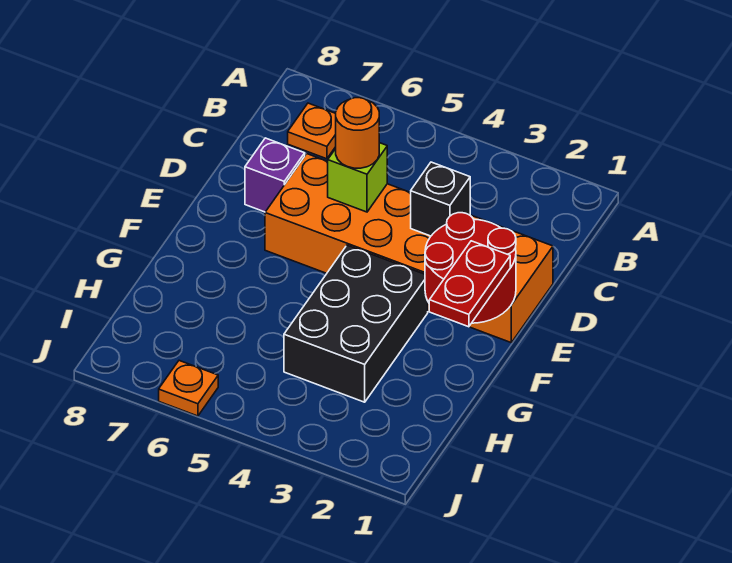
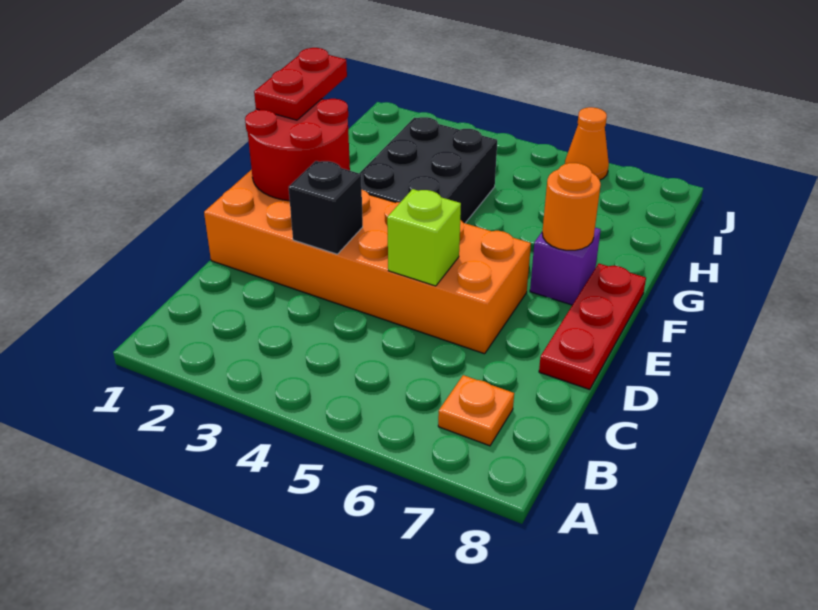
orange round brick D5 level 3 -> orange round brick F7 level 2
purple brick D7 level 1 -> purple brick F7 level 1
none -> red plate D8:F8 level 1
orange plate J6 level 1 -> orange cone J6 level 1

